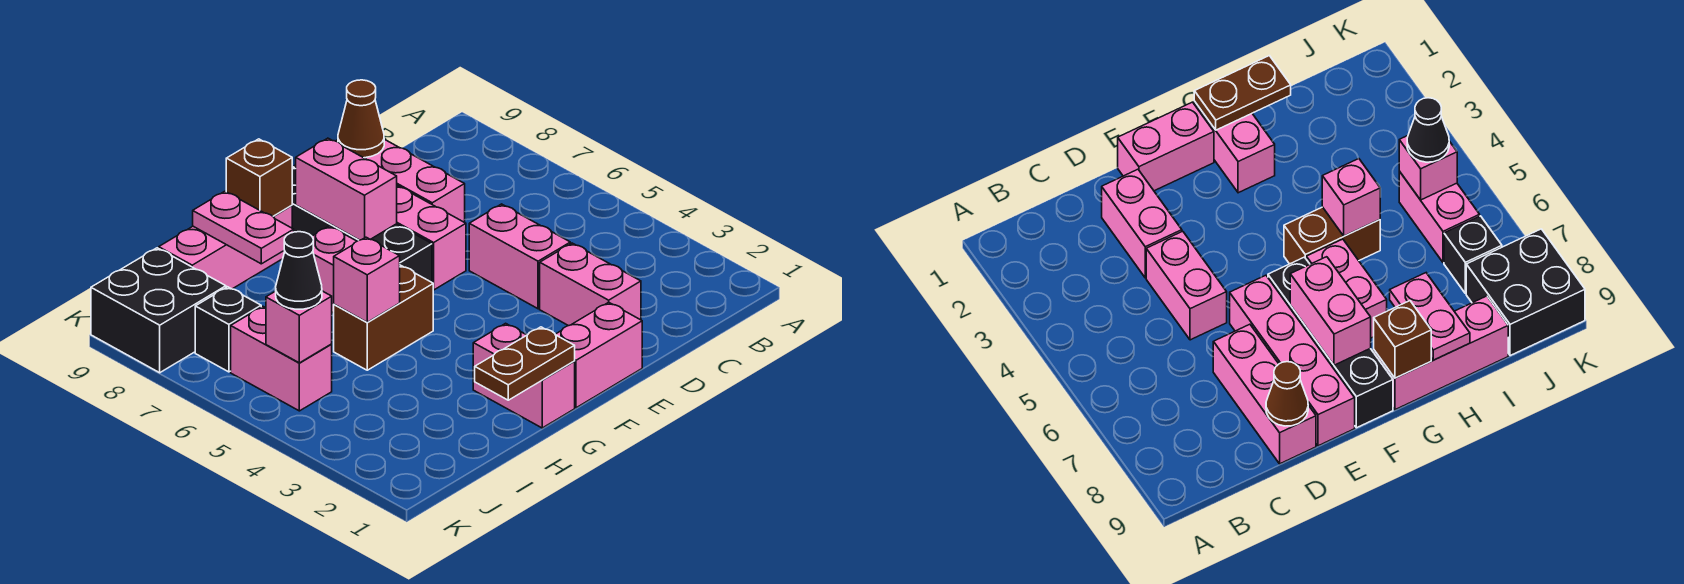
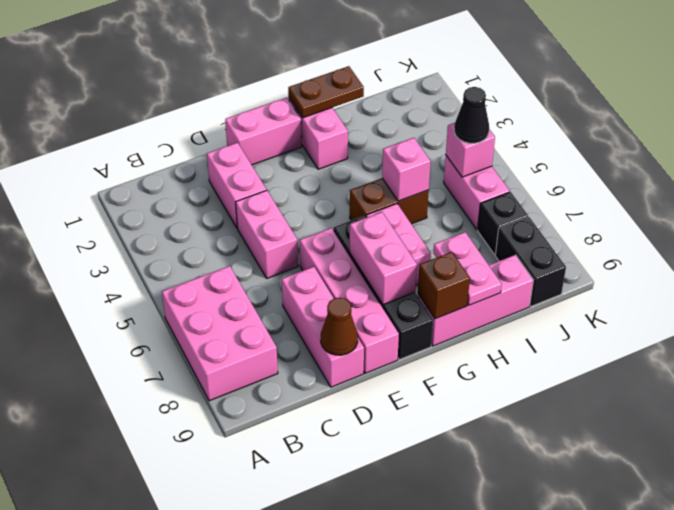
none -> pink brick A6:B8 level 1
black brick J8:K9 level 1 -> black brick J8:J9 level 1

